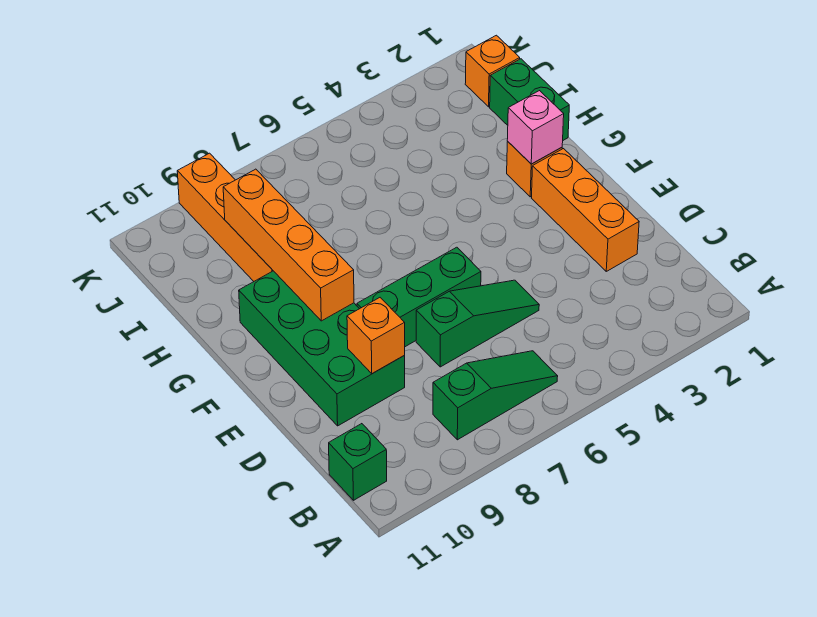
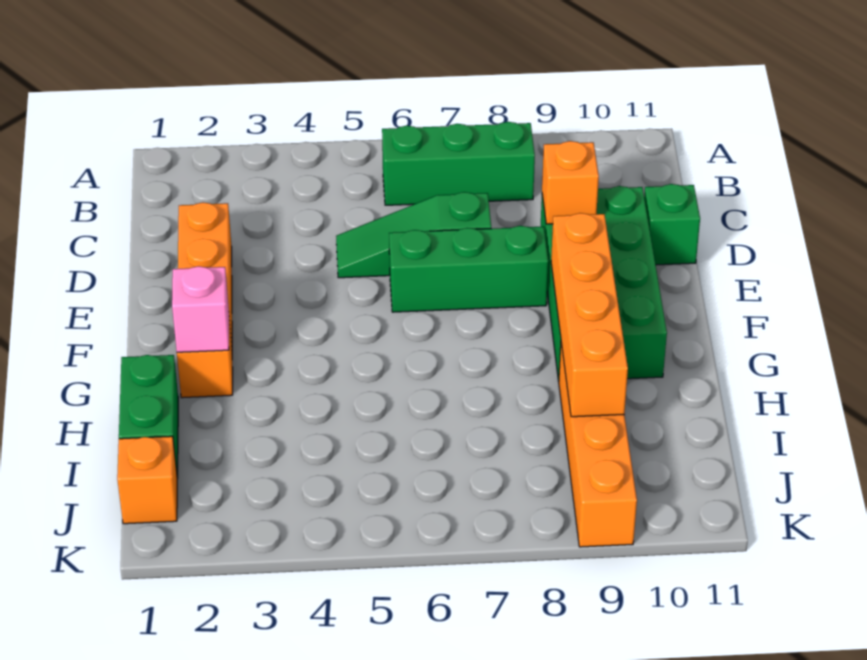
green slope B6:B8 level 1 top 8 -> green brick B6:B8 level 1
green brick B11 level 1 -> green brick D11 level 1

